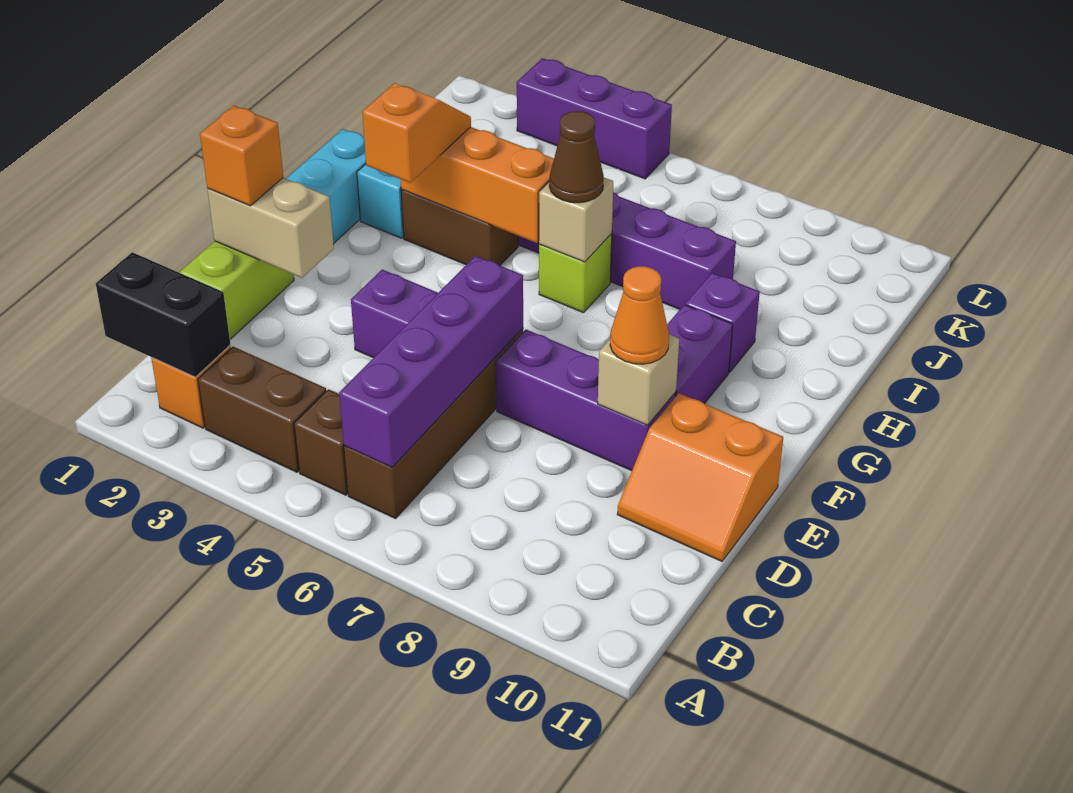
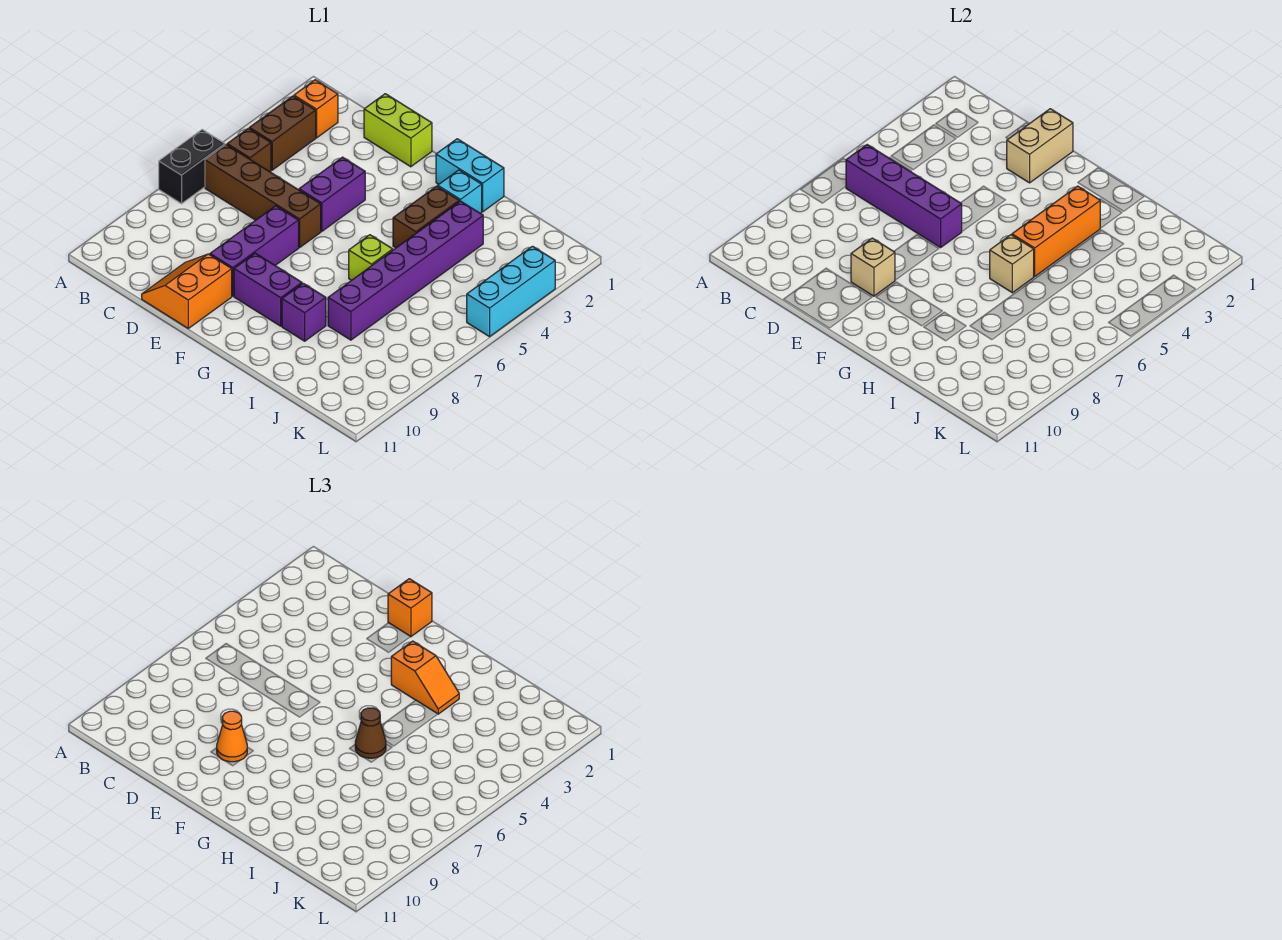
black brick B1:B2 level 2 -> black brick A6:A7 level 1
purple brick L3:L5 level 1 -> cyan brick L3:L5 level 1

